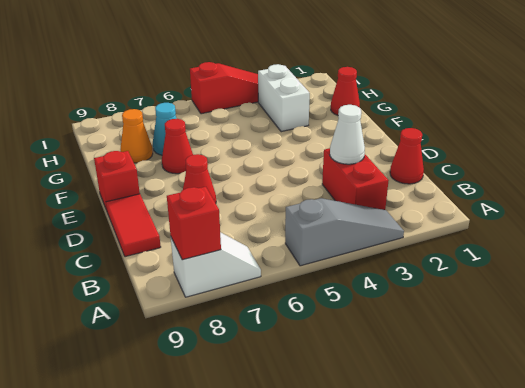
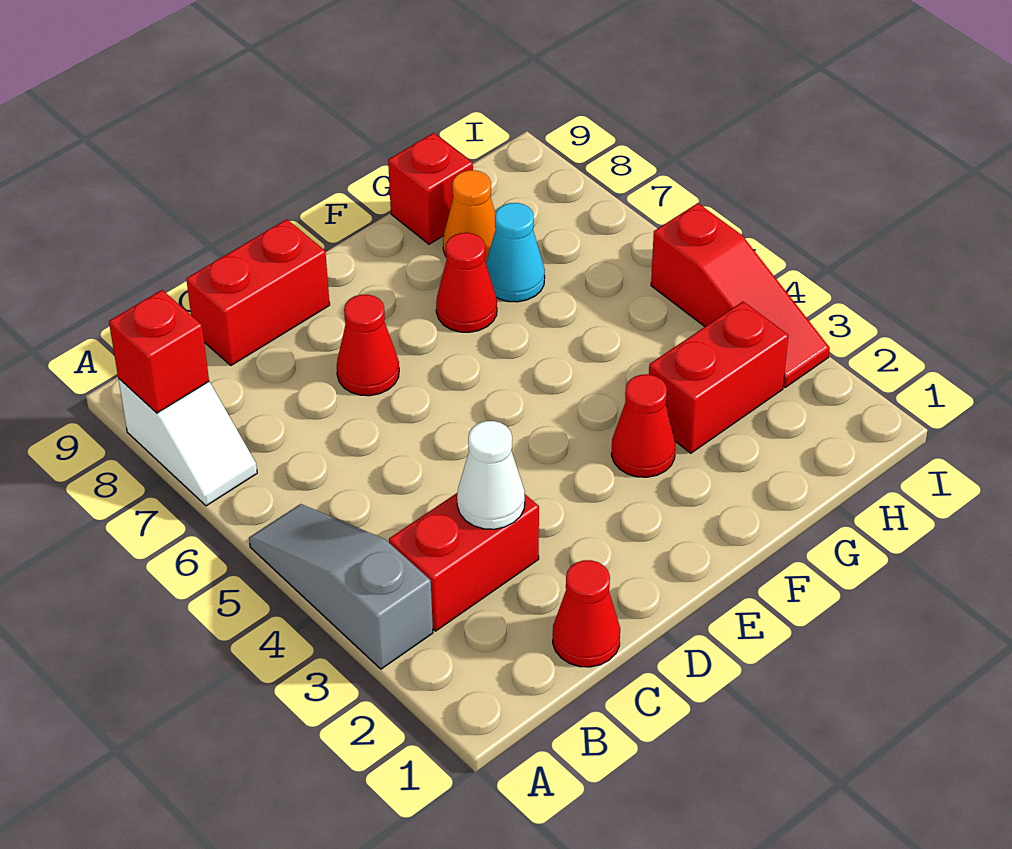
grey slope A3:A5 level 1 top 5 -> grey slope A3:A5 level 1 top 3
red tile C9:D9 level 1 -> red brick C9:D9 level 1
red brick E9 level 1 -> red brick G9 level 1
red cone G1 level 1 -> red cone F3 level 1
white brick G3:H3 level 1 -> red brick G3:H3 level 1

